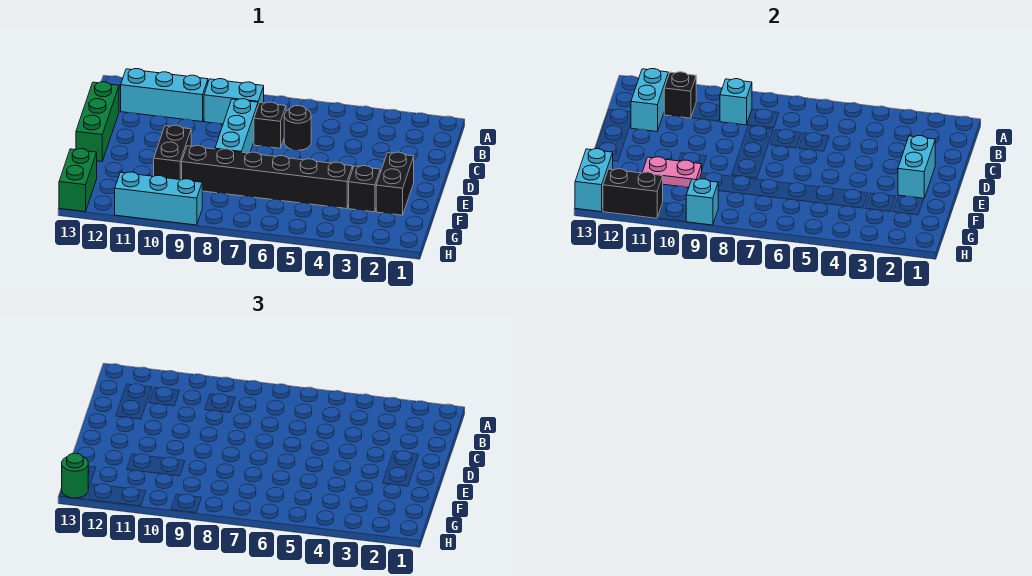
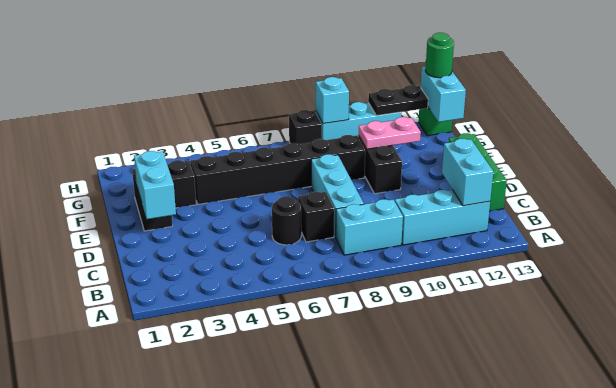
cyan brick B9 level 2 -> none
black brick B11 level 2 -> black brick H8 level 1
green brick G13:H13 level 1 -> green brick H13 level 1
black brick H11:H12 level 2 -> black plate H11:H12 level 2

